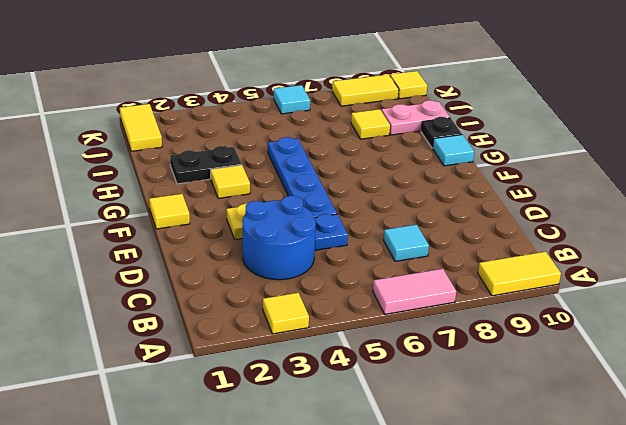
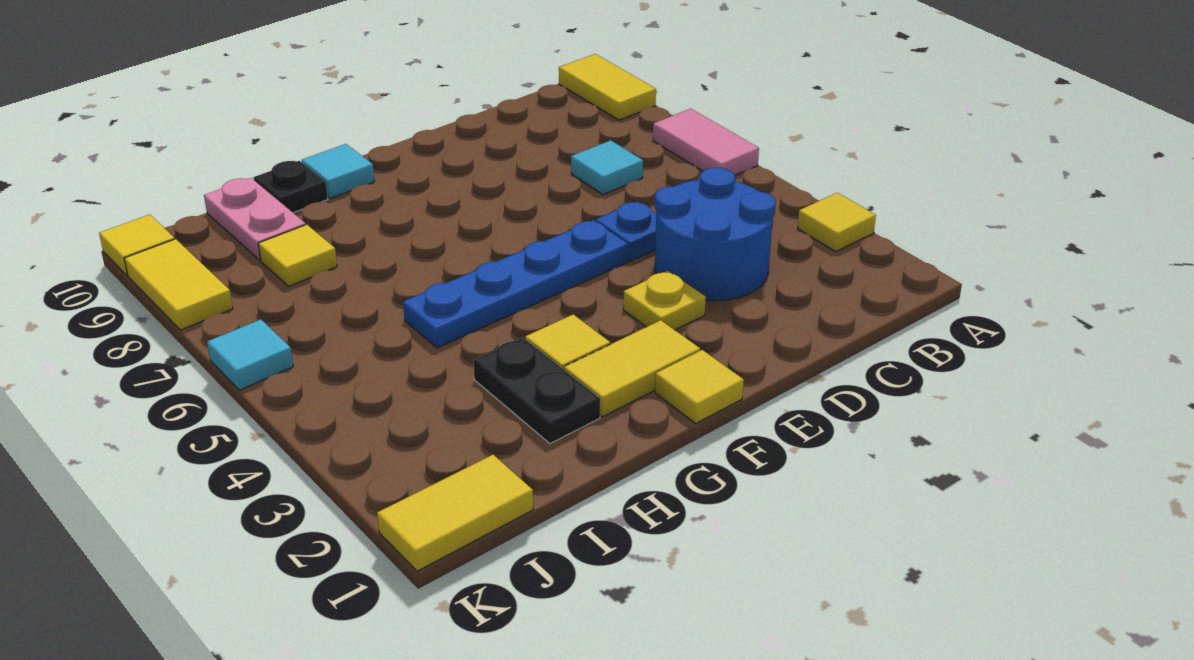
none -> yellow tile F2:G2 level 1

